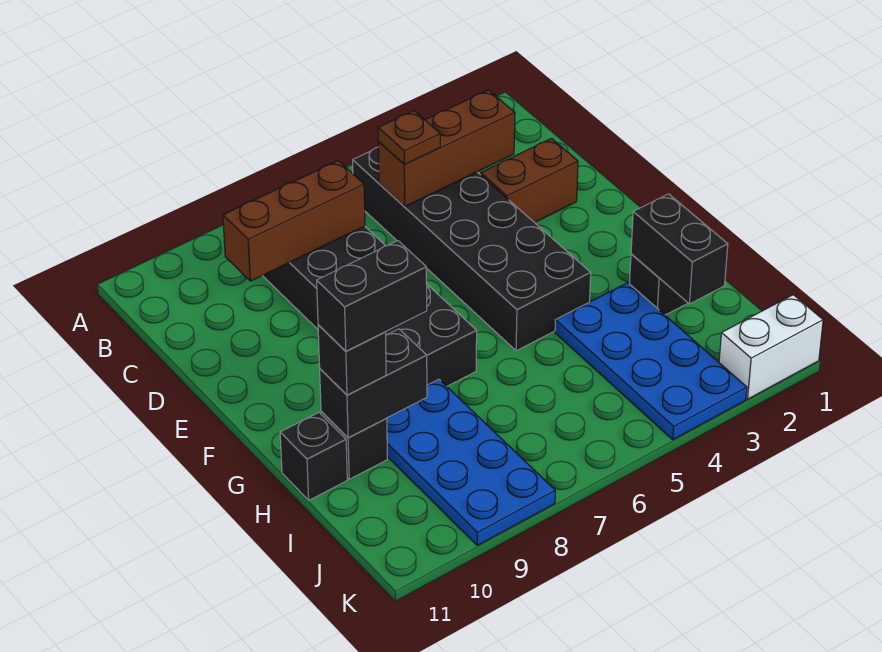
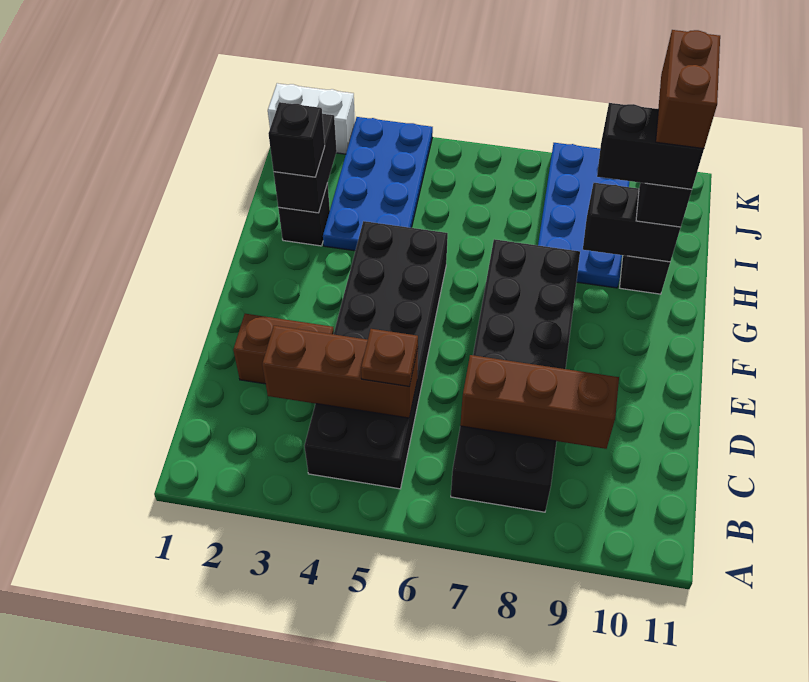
none -> brown brick H10:I10 level 5
black brick H11 level 1 -> black brick H2 level 3

